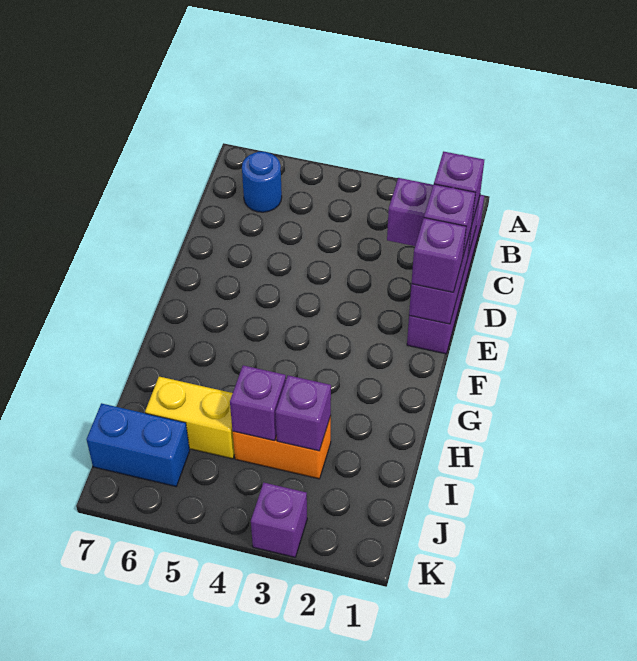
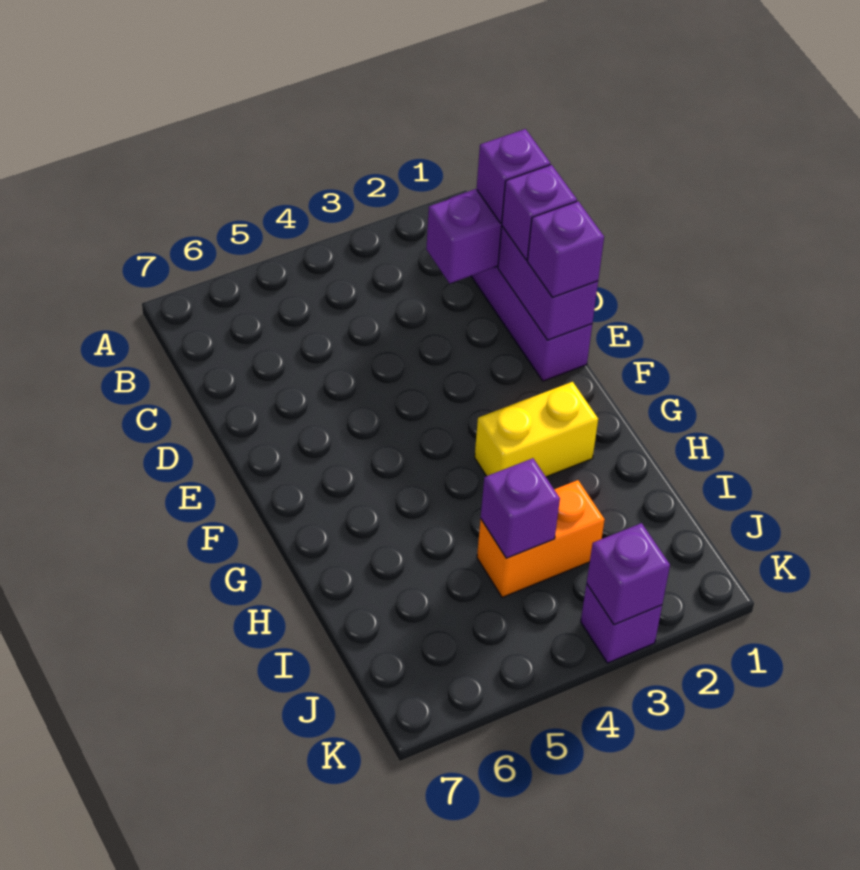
blue round brick B6 level 1 -> none
purple brick I3 level 2 -> purple brick K3 level 2
yellow brick I5:I6 level 1 -> yellow brick G2:G3 level 1
blue brick J6:J7 level 1 -> none

